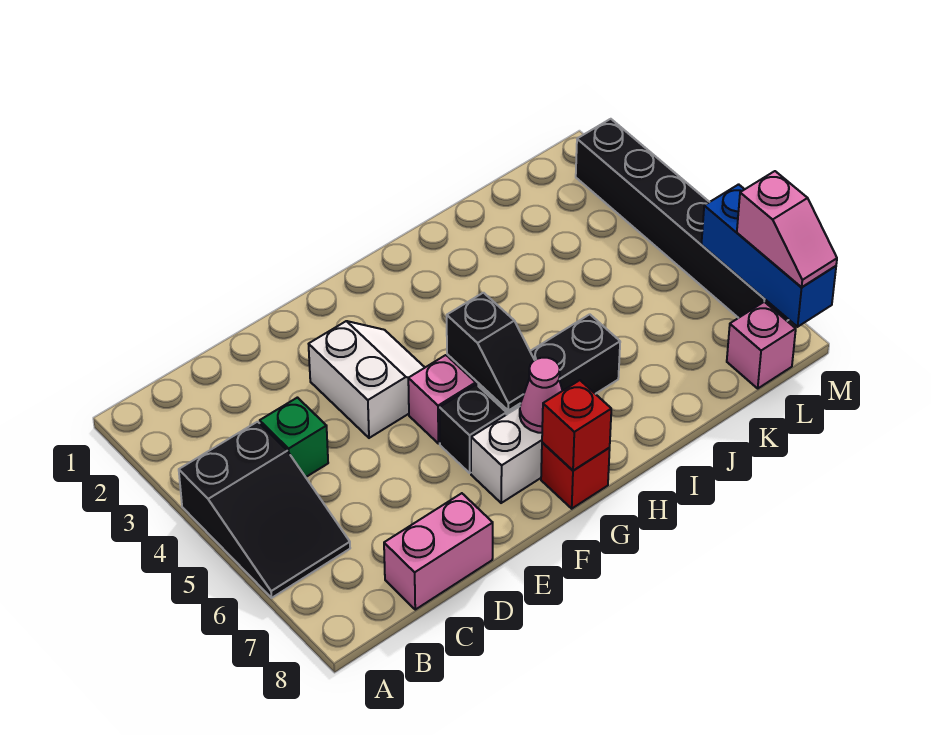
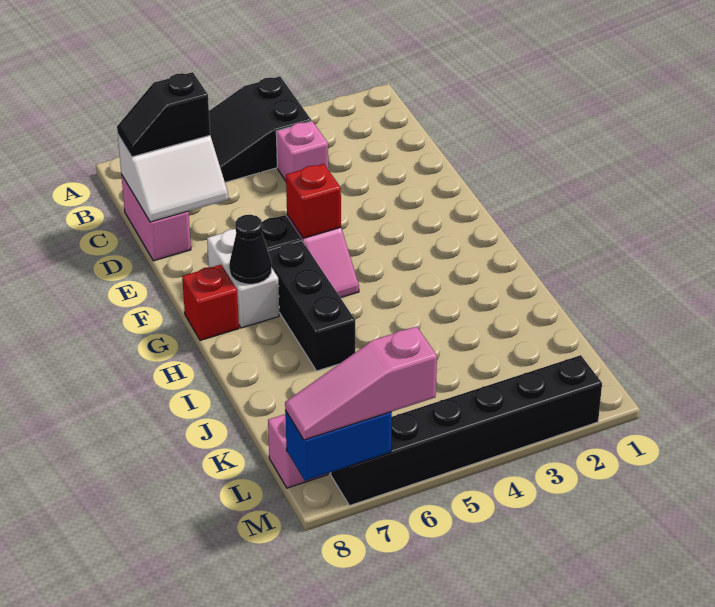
green brick C4 level 1 -> pink brick C4 level 1
white slope E3:F4 level 1 top E -> white slope C7:D8 level 2 top C
black slope G5:G6 level 2 top 5 -> black slope C7:C8 level 3 top 7
pink cone G7 level 2 -> black cone G7 level 2
red brick G8 level 2 -> red brick F5 level 2
blue brick M6:M8 level 2 -> blue brick M7:M8 level 2
pink slope M7:M8 level 3 top 7 -> pink slope M6:M8 level 3 top 6

